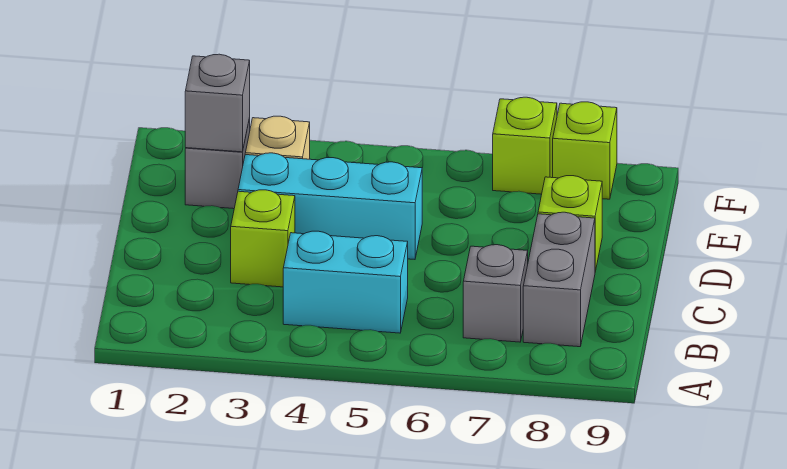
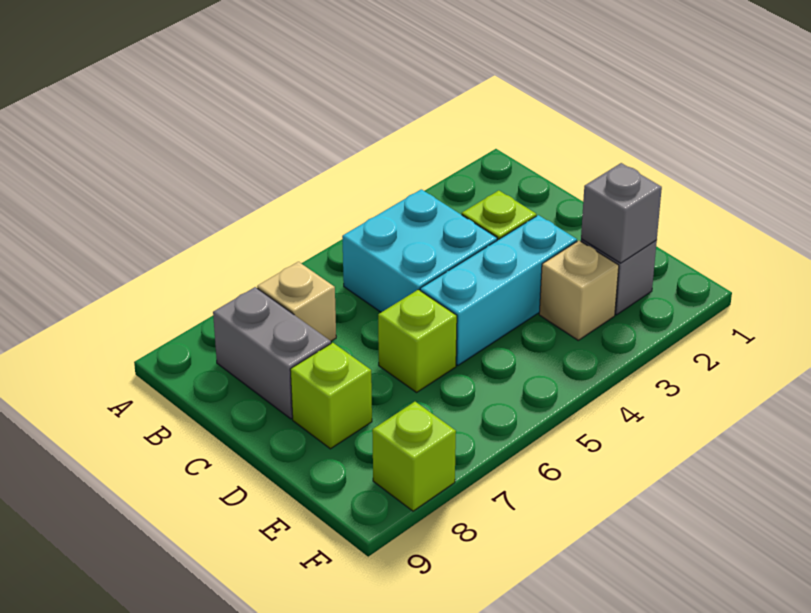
cyan brick B4:B5 level 1 -> cyan brick B4:C5 level 1
grey brick B7 level 1 -> tan brick B7 level 1
lime brick F7 level 1 -> lime brick D6 level 1

